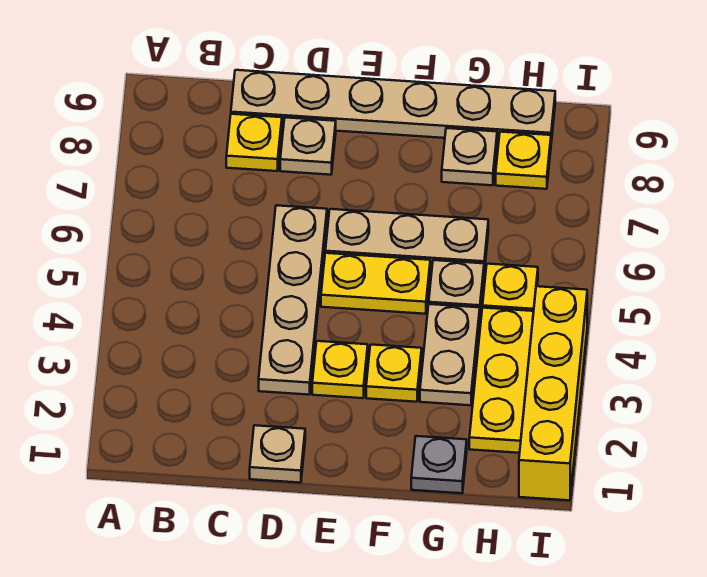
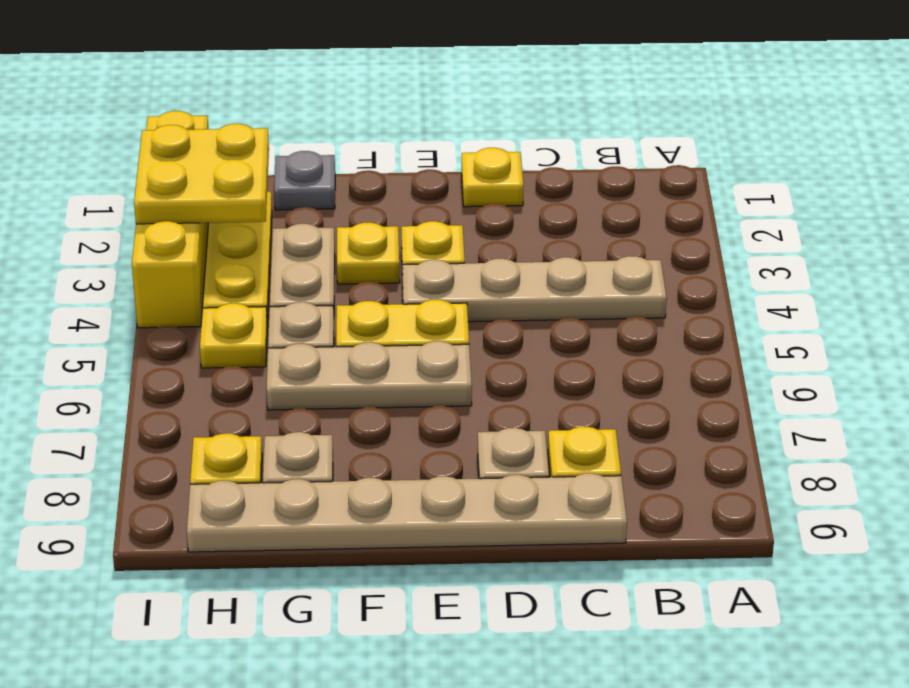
tan plate D1 level 1 -> yellow plate D1 level 1
tan plate D3:D6 level 1 -> tan plate B4:E4 level 1
none -> yellow plate H2:I3 level 2

